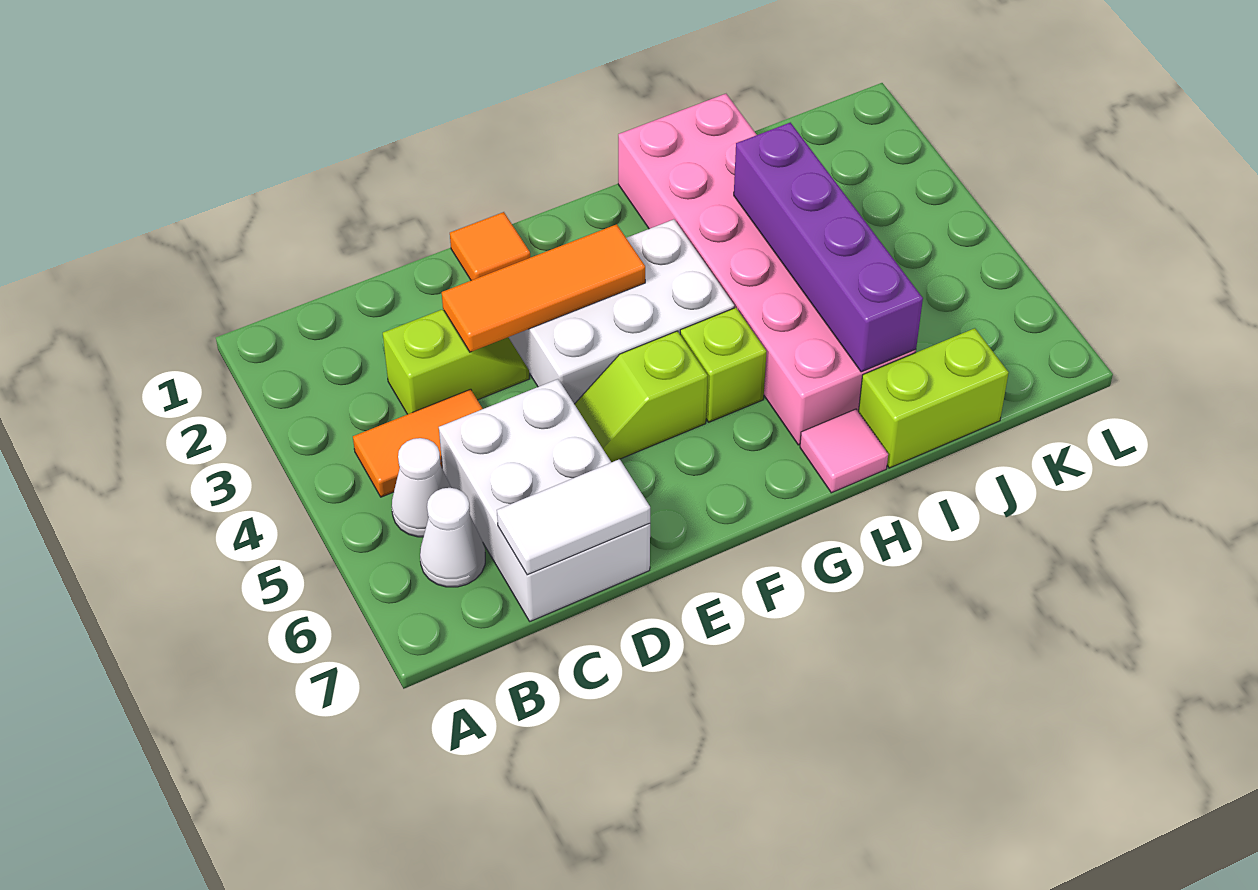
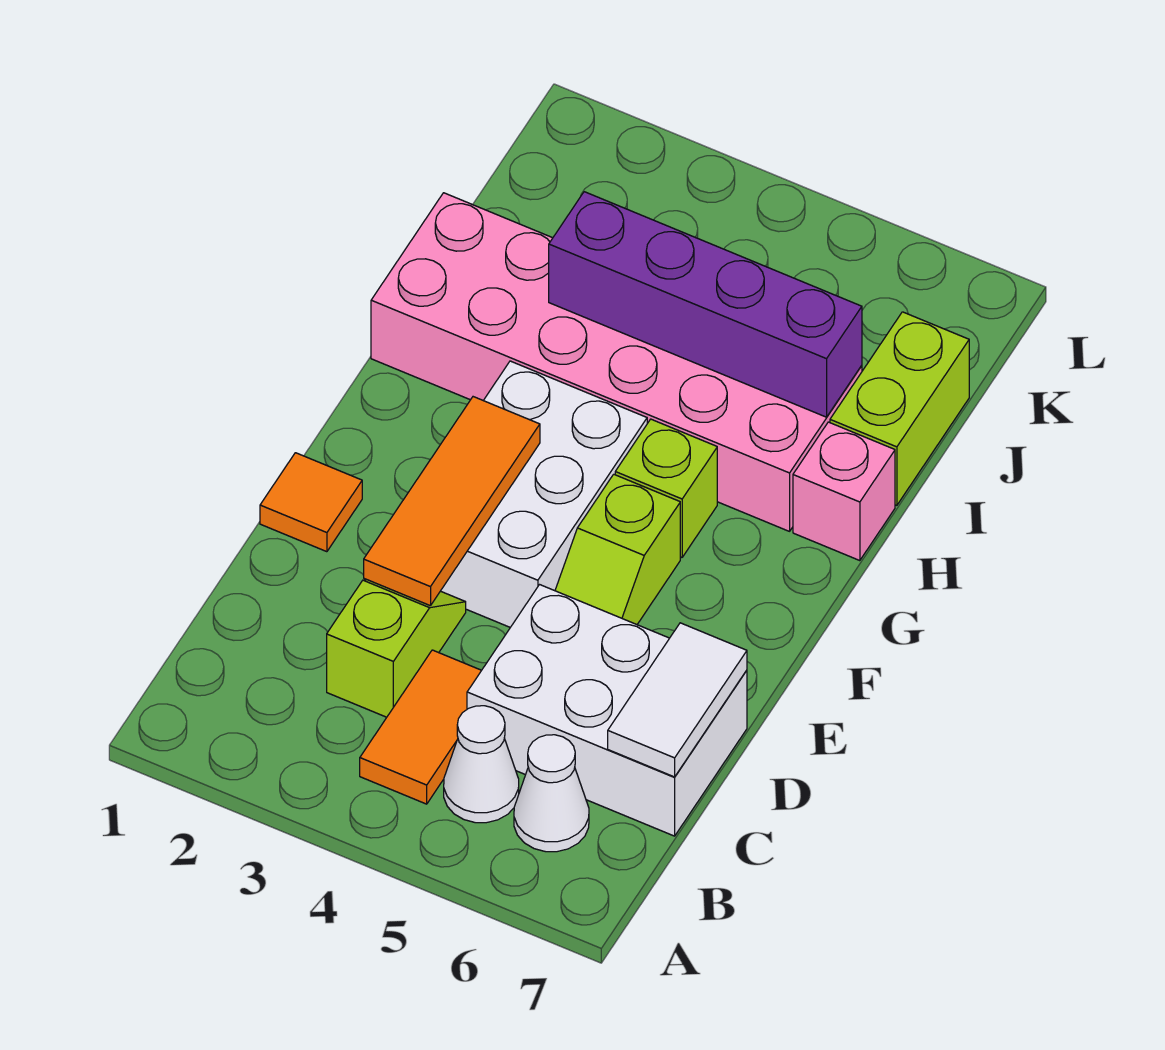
pink tile H7 level 1 -> pink brick H7 level 1

